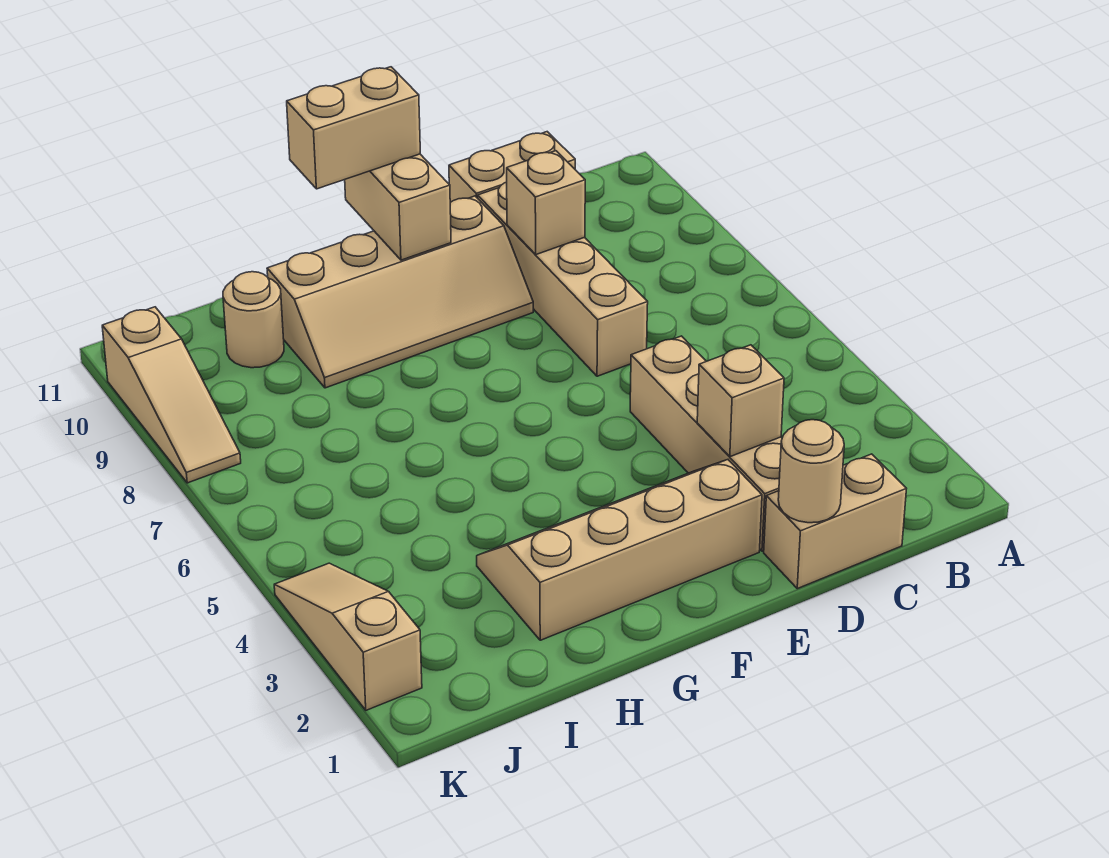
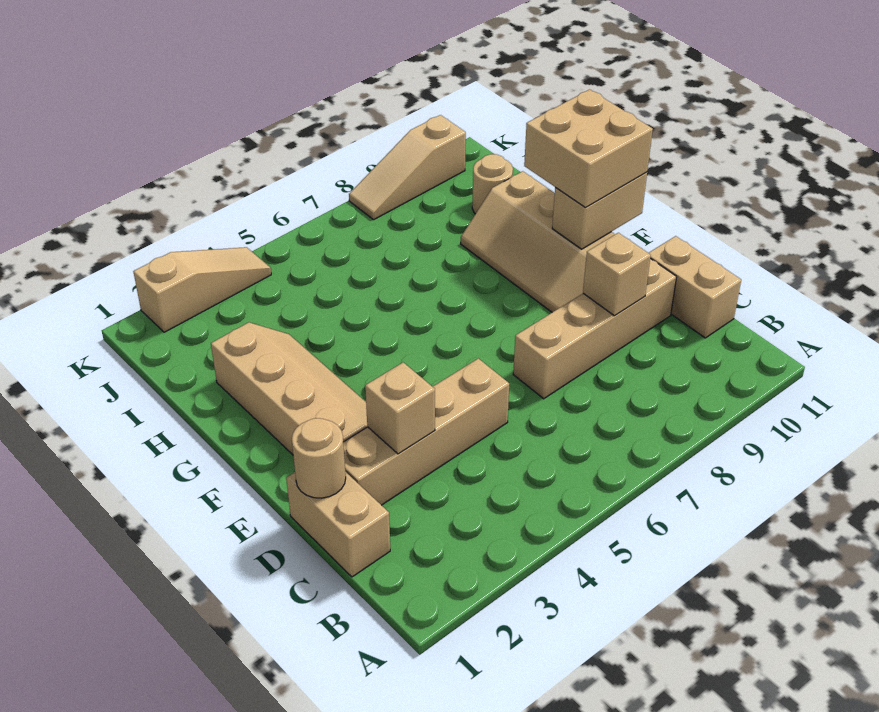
tan brick F11:G11 level 3 -> tan brick F10:G11 level 3

